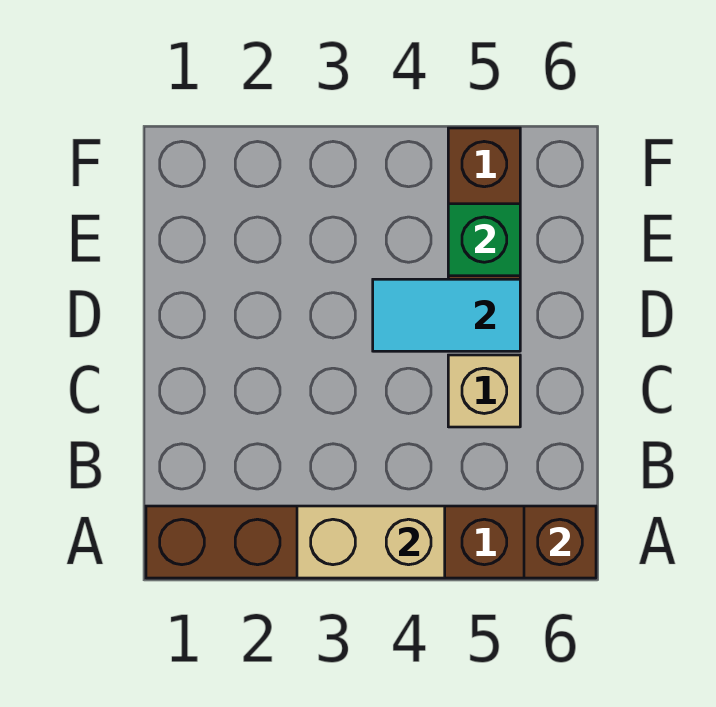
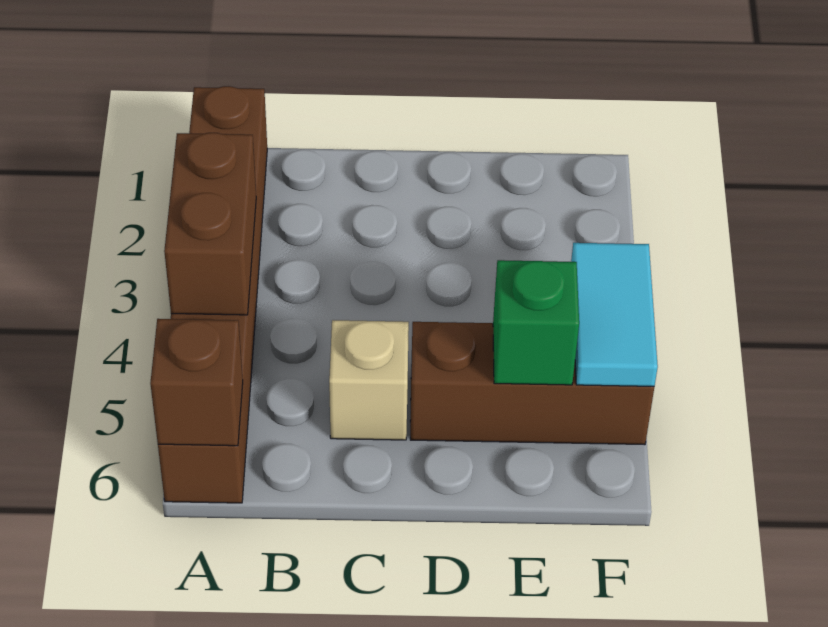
tan brick A3:A4 level 2 -> brown brick A3:A4 level 2
cyan tile D4:D5 level 2 -> cyan tile F4:F5 level 2

